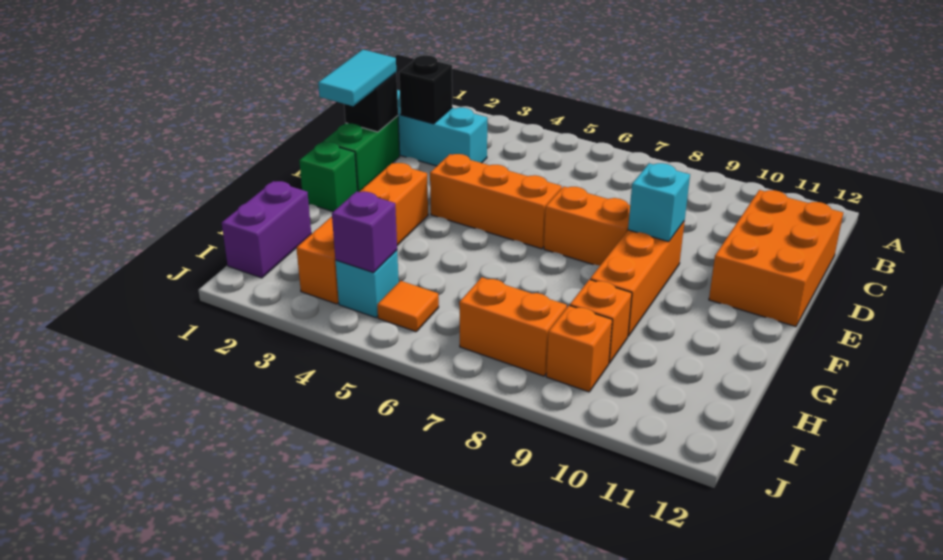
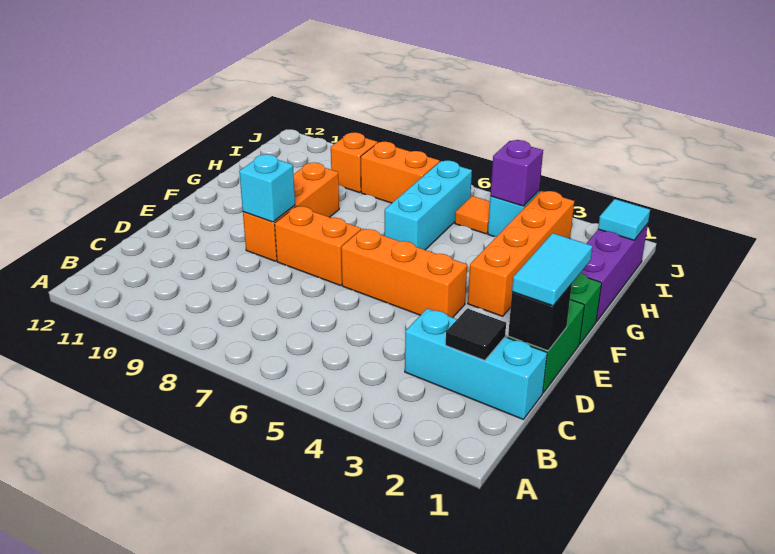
black brick C2 level 2 -> black tile C2 level 2
orange brick C11:E12 level 1 -> none
none -> cyan brick G6:I6 level 1
purple brick H1:I1 level 1 -> purple brick G1:I1 level 1
orange brick H9 level 1 -> none
none -> cyan tile I1 level 2

